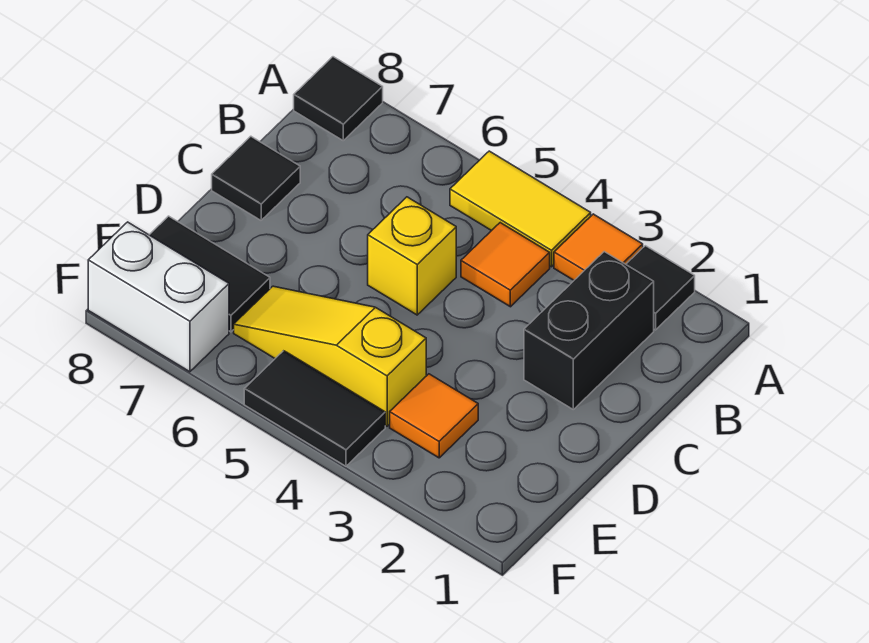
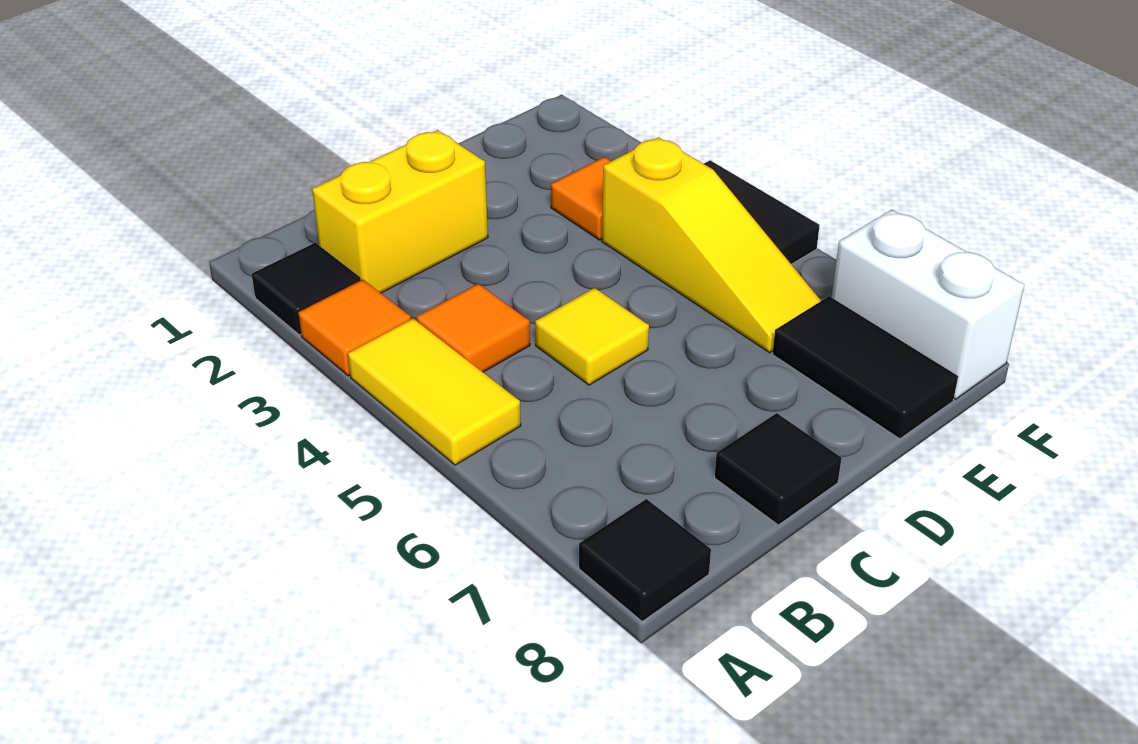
black brick B2:C2 level 1 -> yellow brick B2:C2 level 1
yellow brick C5 level 1 -> yellow tile C5 level 1

